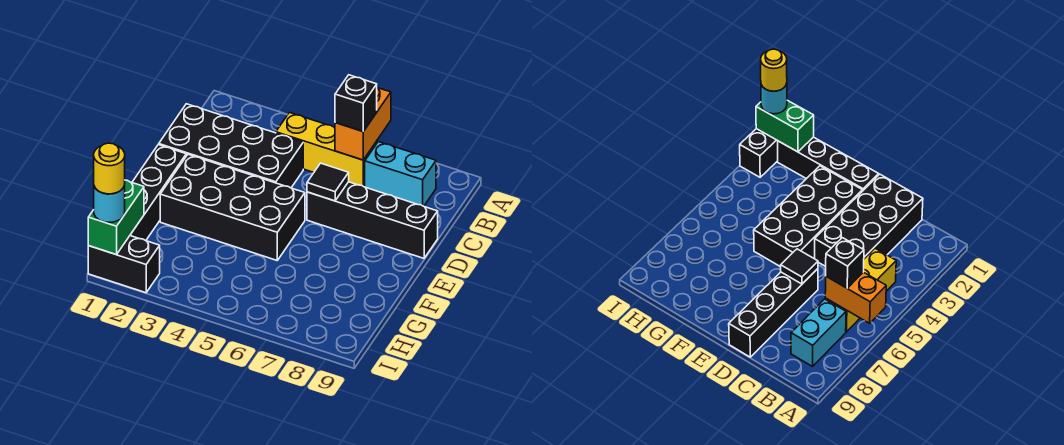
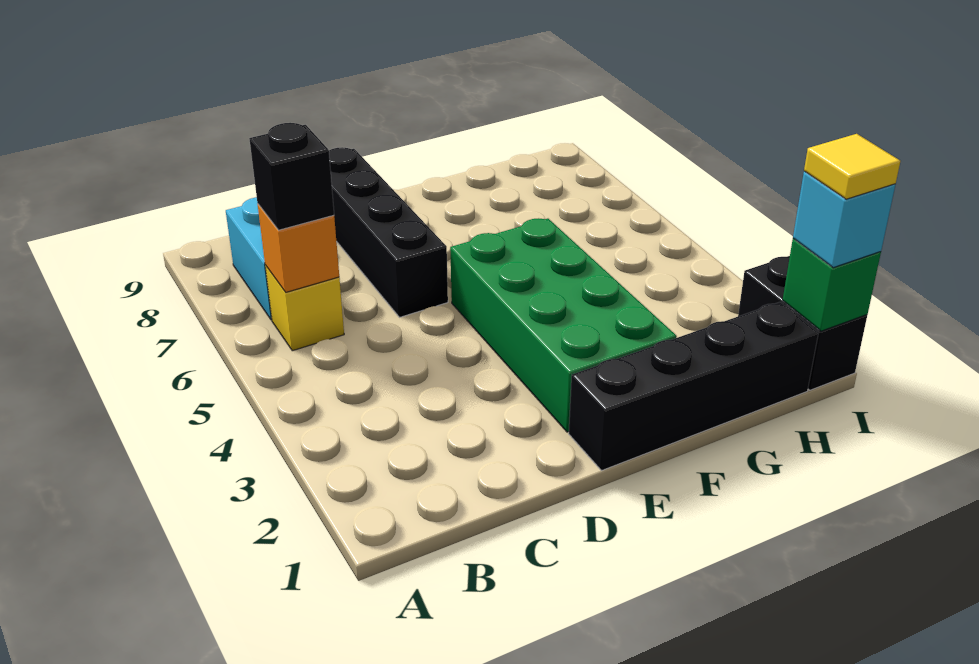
orange brick A6:B6 level 2 -> orange brick B6 level 2
yellow brick B4:B6 level 1 -> yellow brick B6 level 1
black brick C1:D4 level 1 -> none
black tile D6 level 2 -> none
black brick E2:F5 level 1 -> green brick E2:F5 level 1
green brick H1:I1 level 2 -> green brick I1 level 2
cyan round brick I1 level 3 -> cyan brick I1 level 3
yellow round brick I1 level 4 -> yellow tile I1 level 4

